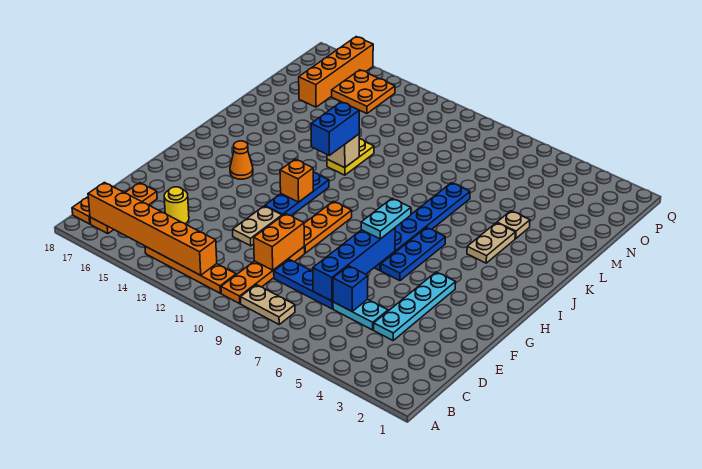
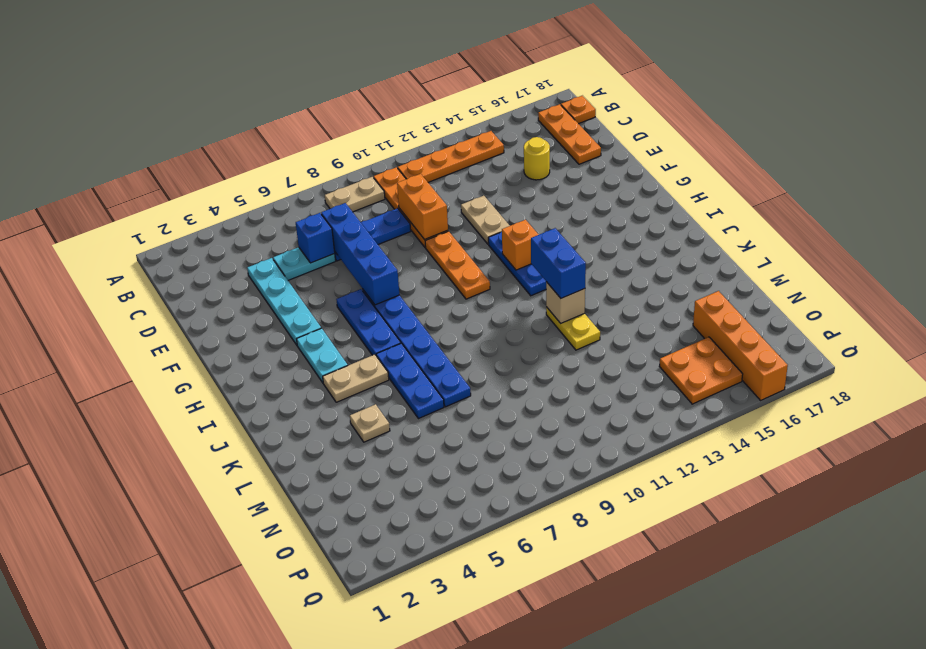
orange brick B12:B17 level 2 -> none
cyan plate G7:H7 level 3 -> cyan plate H4:I4 level 1
orange cone H15 level 1 -> none
tan plate J4:K4 level 1 -> tan plate J4:J5 level 1
none -> blue plate J6:L6 level 1

